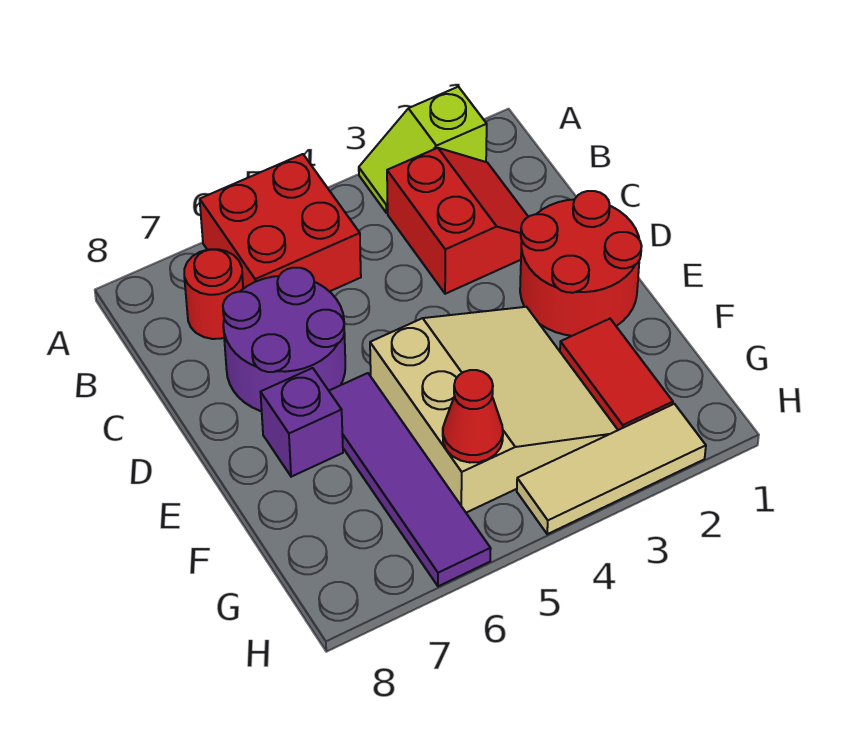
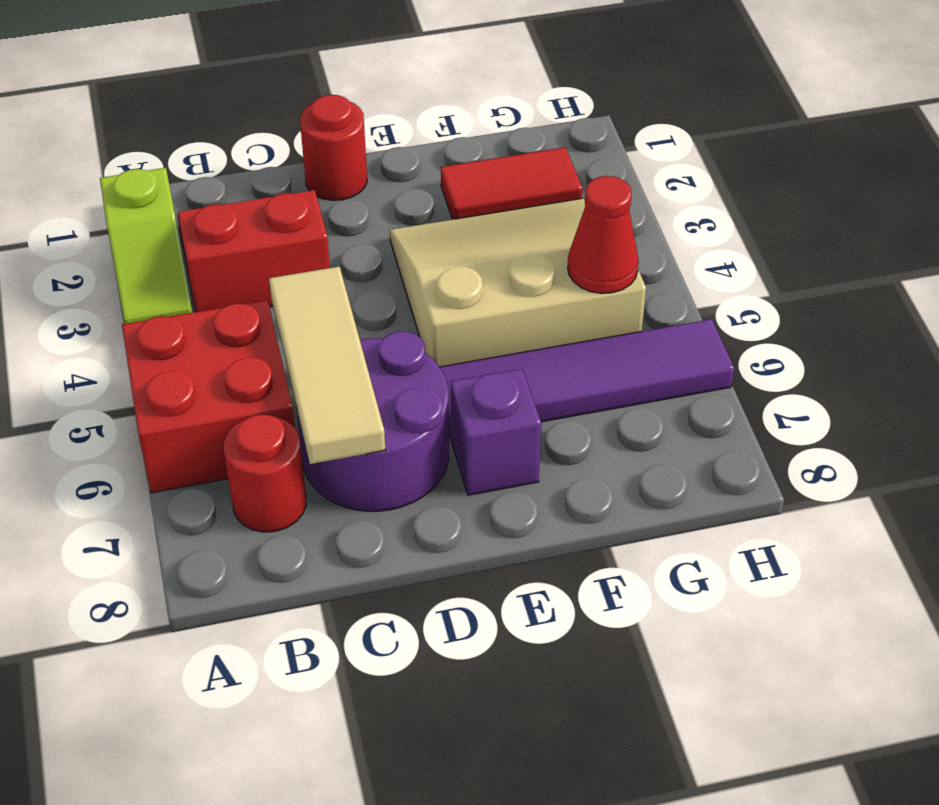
red round brick D1:E2 level 1 -> red round brick D1 level 1
tan tile H2:H4 level 1 -> tan tile C5:C7 level 2

